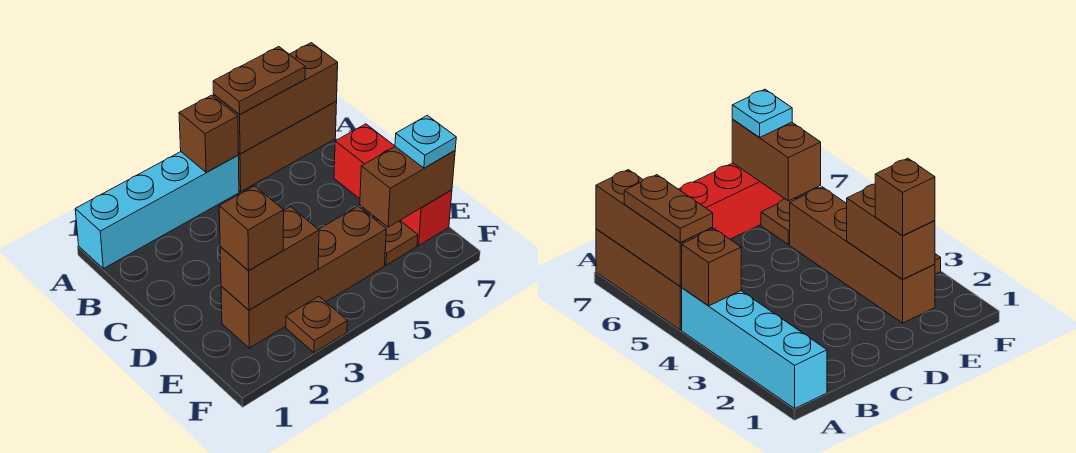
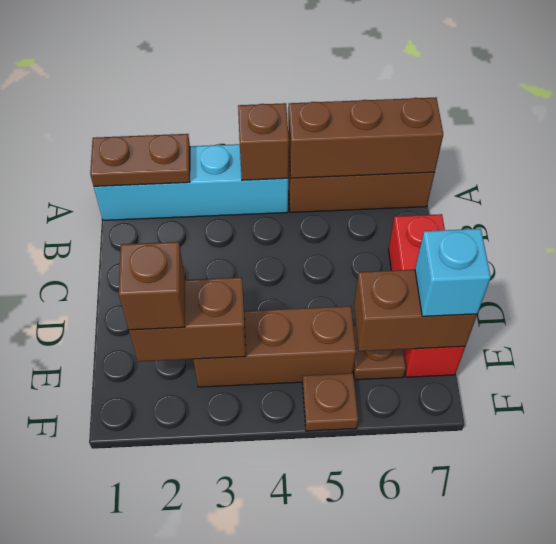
brown plate A5:A6 level 3 -> brown plate A1:A2 level 2
brown brick E2:E5 level 1 -> brown brick E3:E5 level 1
cyan plate E7 level 3 -> cyan brick E7 level 3
brown plate F3 level 1 -> brown plate F5 level 1

